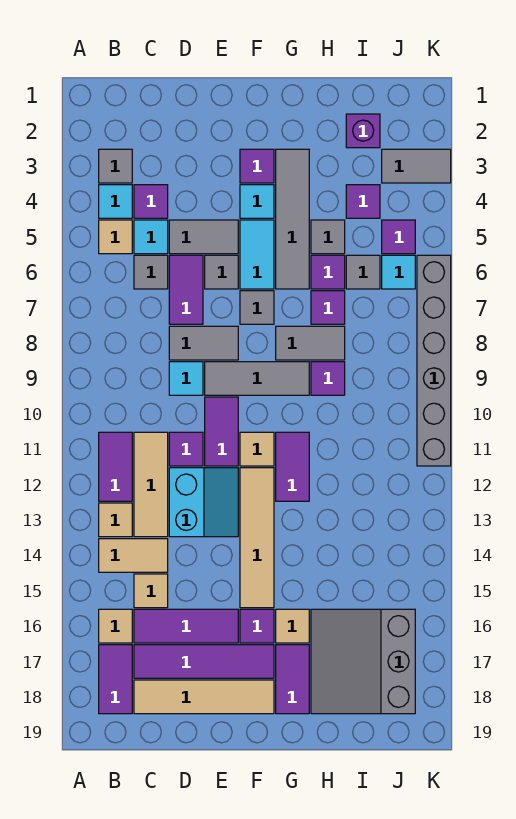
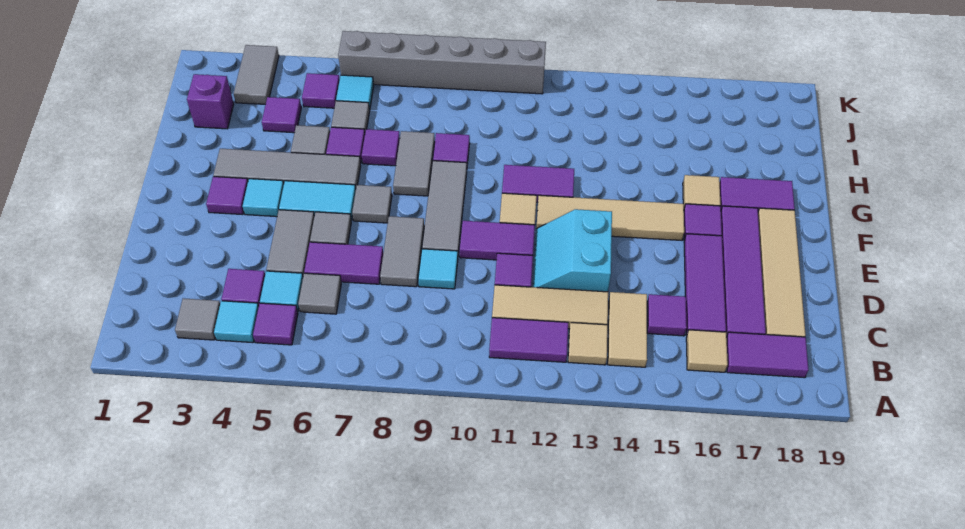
tan tile B5 level 1 -> purple tile B5 level 1
tan tile C15 level 1 -> purple tile C15 level 1
cyan slope D12:E13 level 1 top D -> cyan slope D12:E13 level 1 top 13
grey slope H16:J18 level 1 top J -> none

